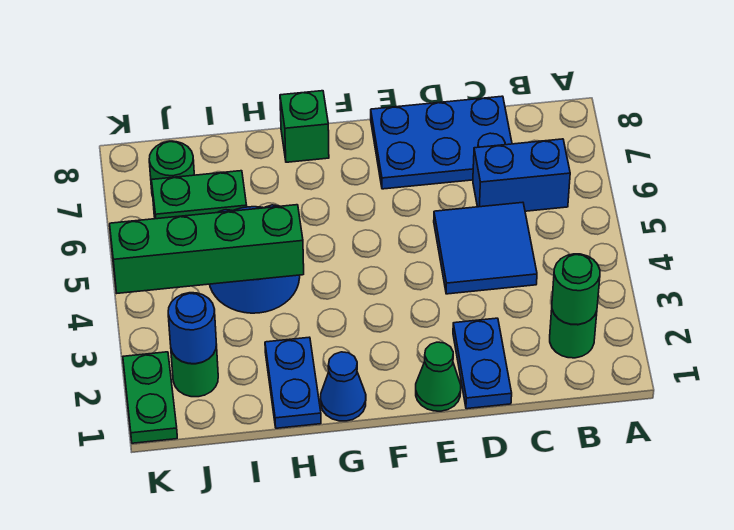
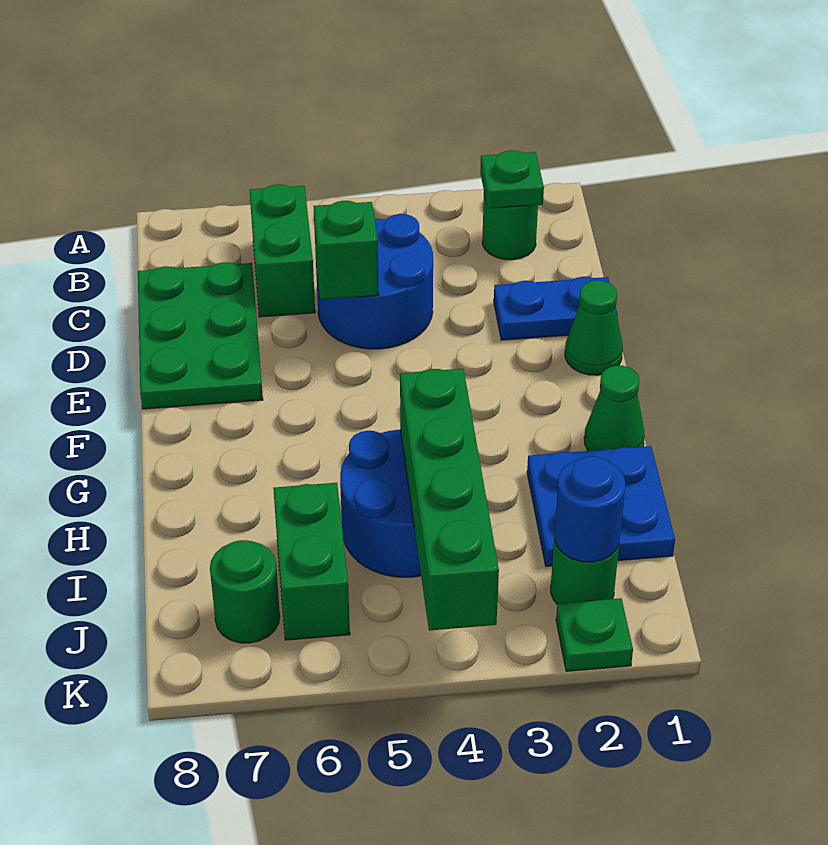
green round brick B2 level 2 -> green plate B2 level 2
blue brick B6:C6 level 1 -> green brick B6:C6 level 1
blue tile C4:D5 level 1 -> blue round brick C4:D5 level 1
blue plate C7:E8 level 1 -> green plate C7:E8 level 1
blue cone G1 level 1 -> green cone G1 level 1
green brick G8 level 1 -> green brick D5 level 2
blue plate H1:H2 level 1 -> blue plate H1:I2 level 1
green plate K1:K2 level 1 -> green plate K2 level 1

